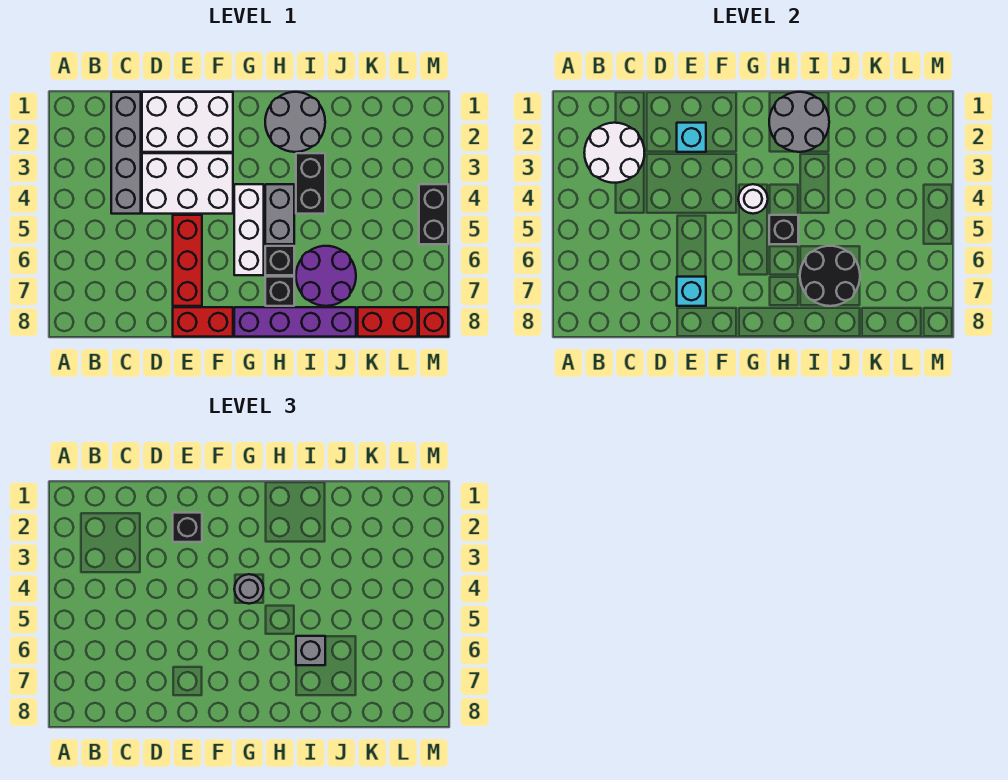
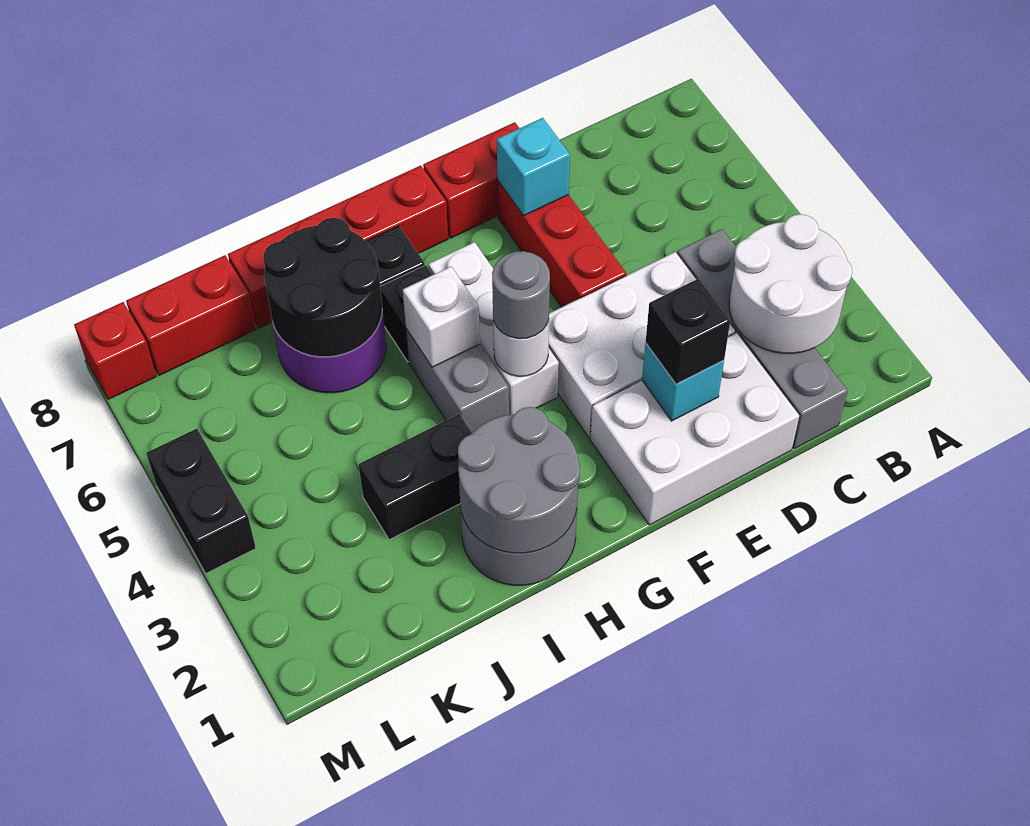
purple brick G8:J8 level 1 -> red brick G8:J8 level 1
black brick H5 level 2 -> white brick H5 level 2
black brick I3:I4 level 1 -> black brick I3:J3 level 1
grey brick I6 level 3 -> none

